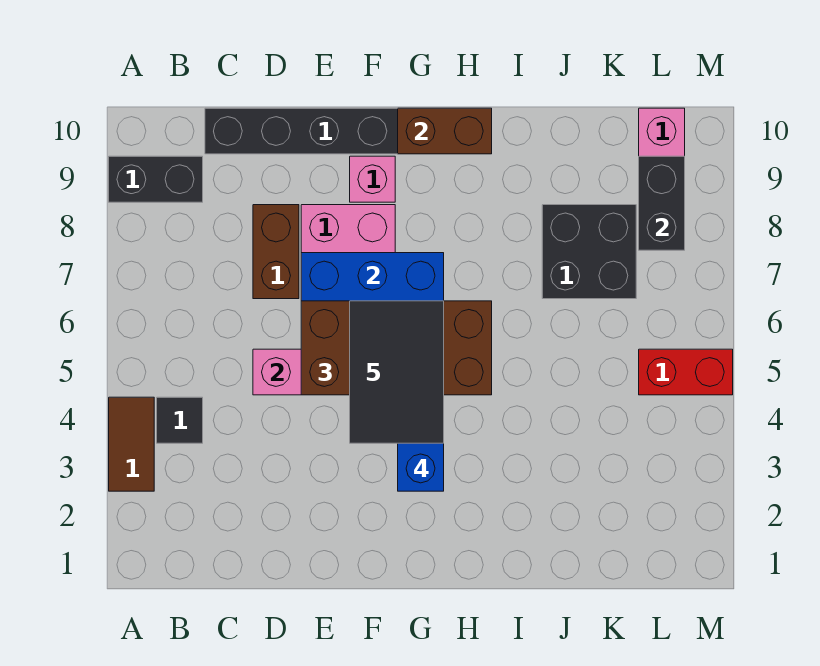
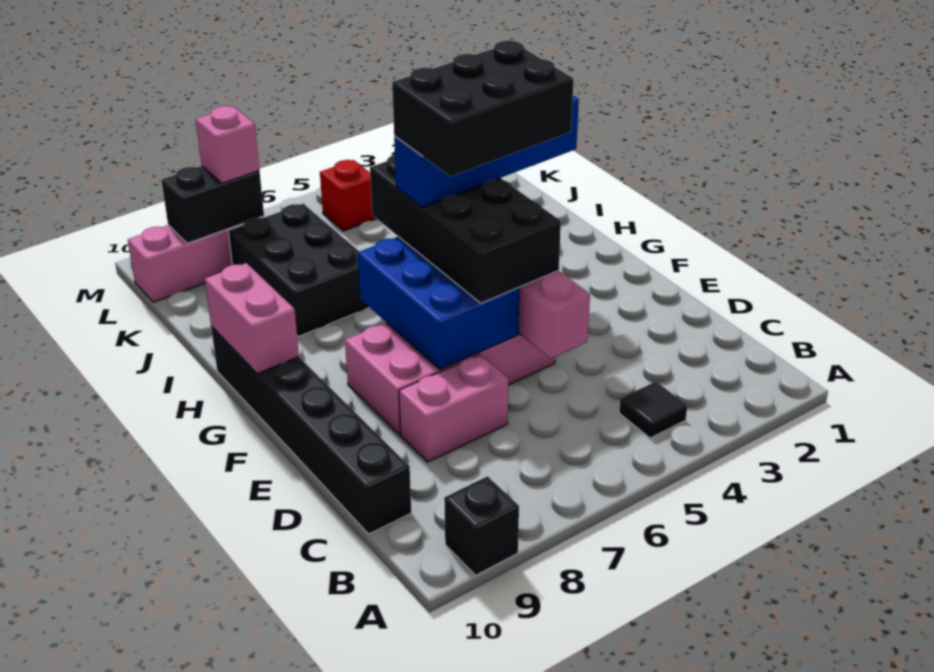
brown tile A3:A4 level 1 -> none
black brick A9:B9 level 1 -> black brick A9 level 1
brown brick D7:D8 level 1 -> pink brick D7:D8 level 1
brown brick E5:H6 level 3 -> black brick E5:H6 level 3
black tile F4:G6 level 5 -> black brick F4:G6 level 5
pink brick F9 level 1 -> pink brick L8 level 3
brown brick G10:H10 level 2 -> pink brick G10:H10 level 2
black brick J7:K8 level 1 -> black brick I7:K8 level 1
red brick L5:M5 level 1 -> red brick L5 level 1

